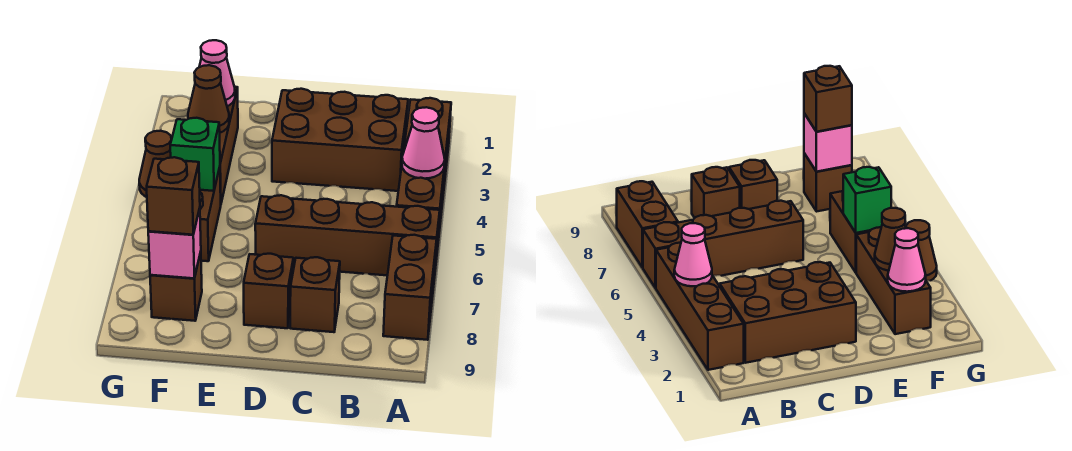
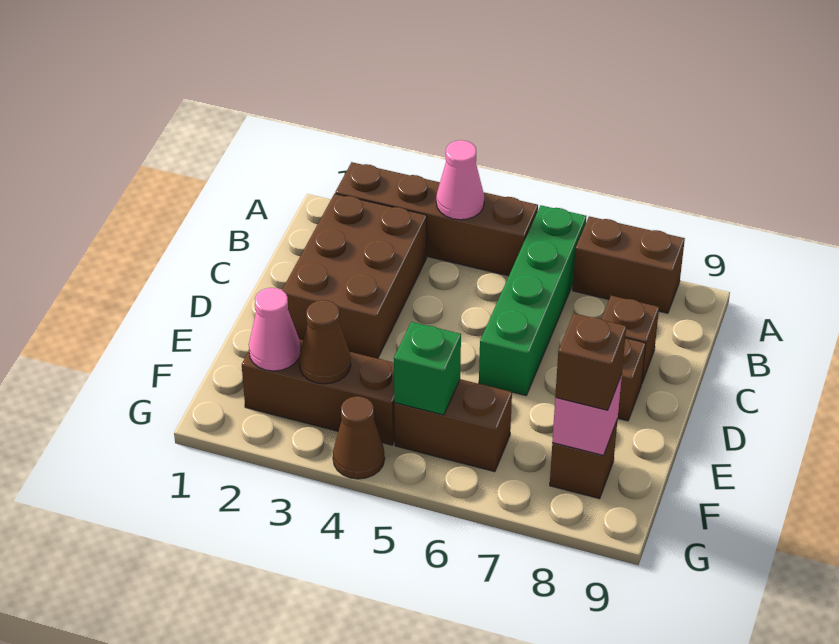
brown brick A6:D6 level 1 -> green brick A6:D6 level 1

